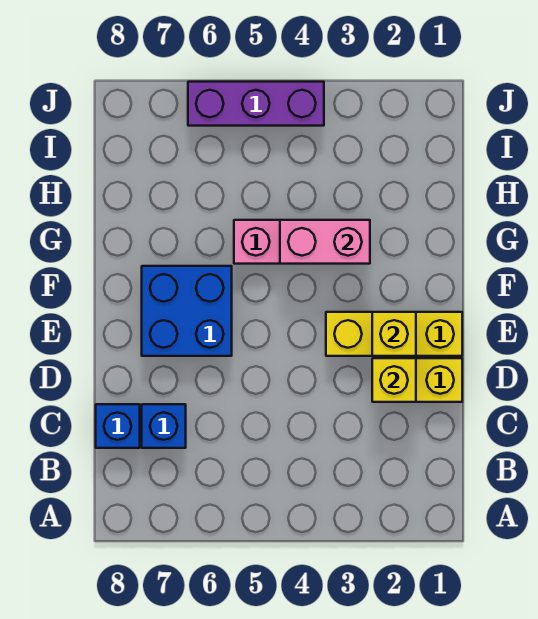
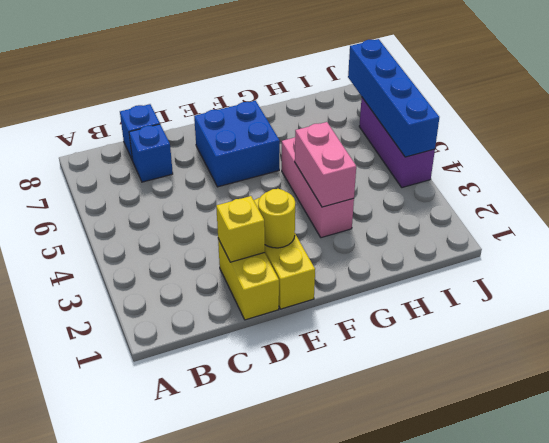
yellow brick E2 level 2 -> yellow round brick E2 level 2
none -> blue brick J4:J7 level 2

